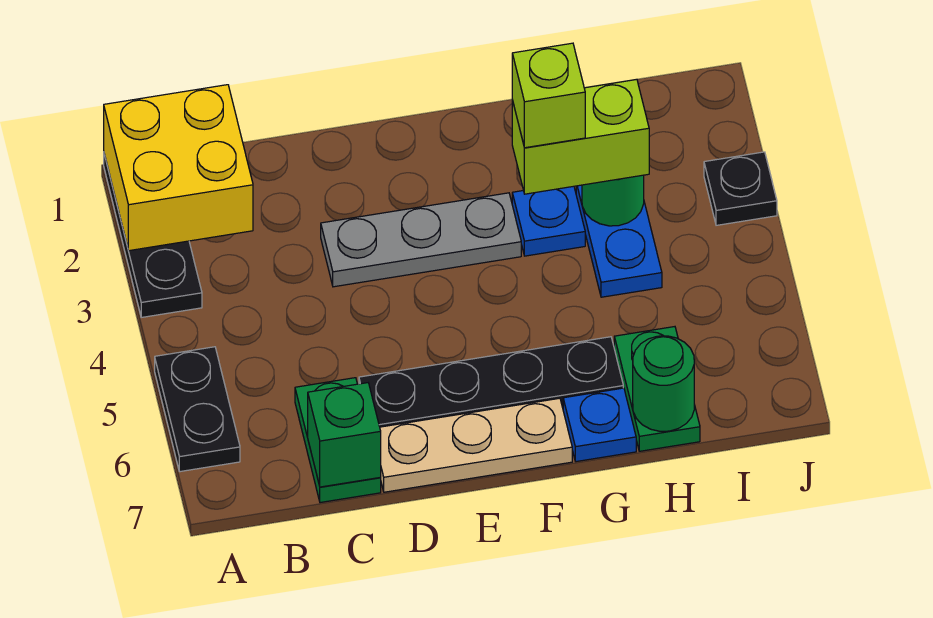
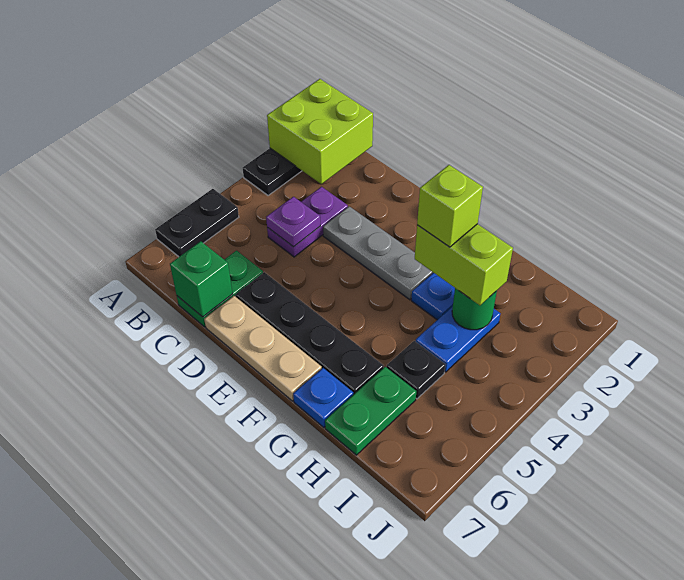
yellow brick A1:B2 level 2 -> lime brick A1:B2 level 2
none -> purple plate C3:C4 level 1
none -> purple plate C4 level 2
green round brick H7 level 2 -> none
black plate J3 level 1 -> black plate H5 level 1

